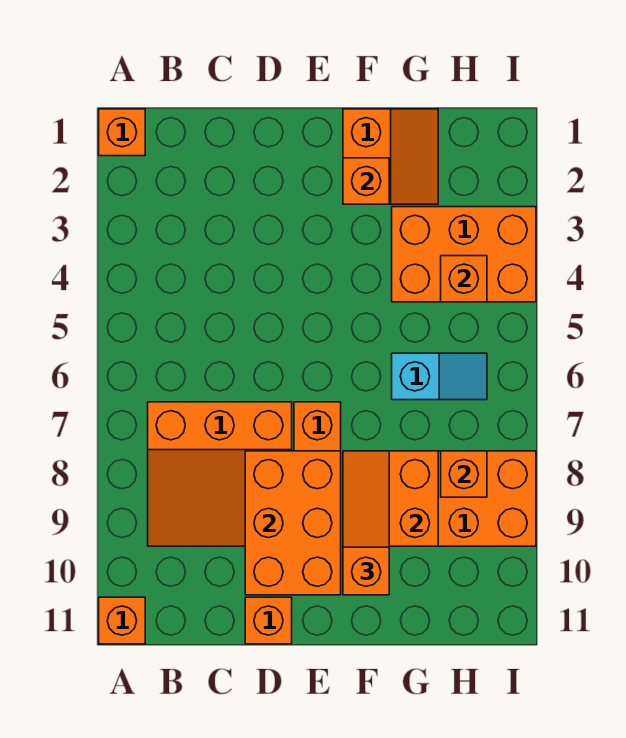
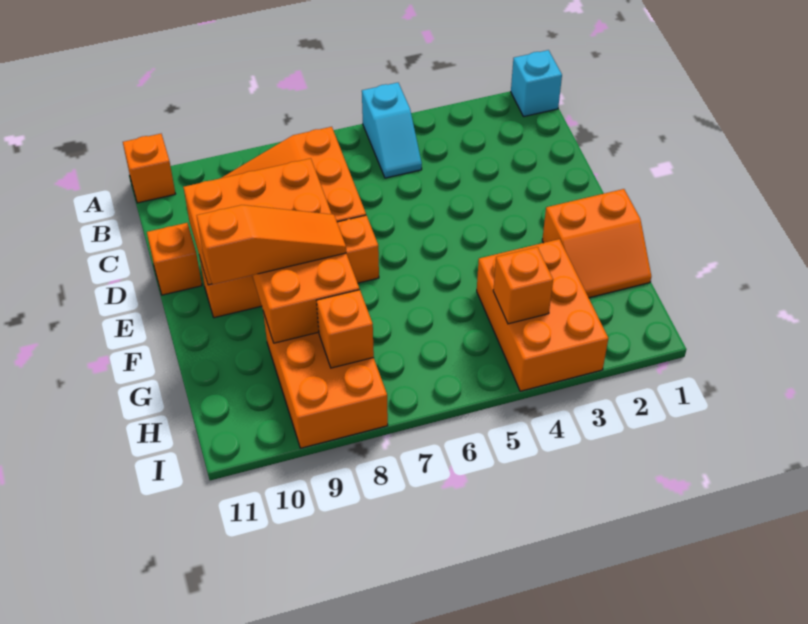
orange brick A1 level 1 -> cyan brick A1 level 1
orange brick F2 level 2 -> none
cyan slope G6:H6 level 1 top G -> cyan slope A5:B5 level 1 top A

